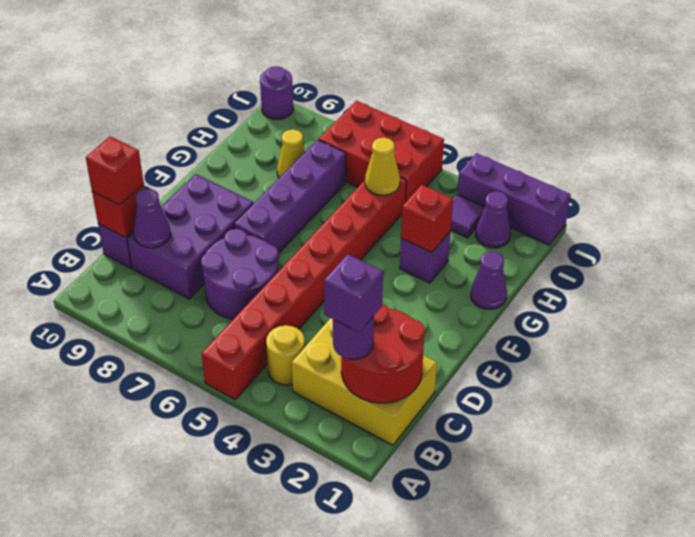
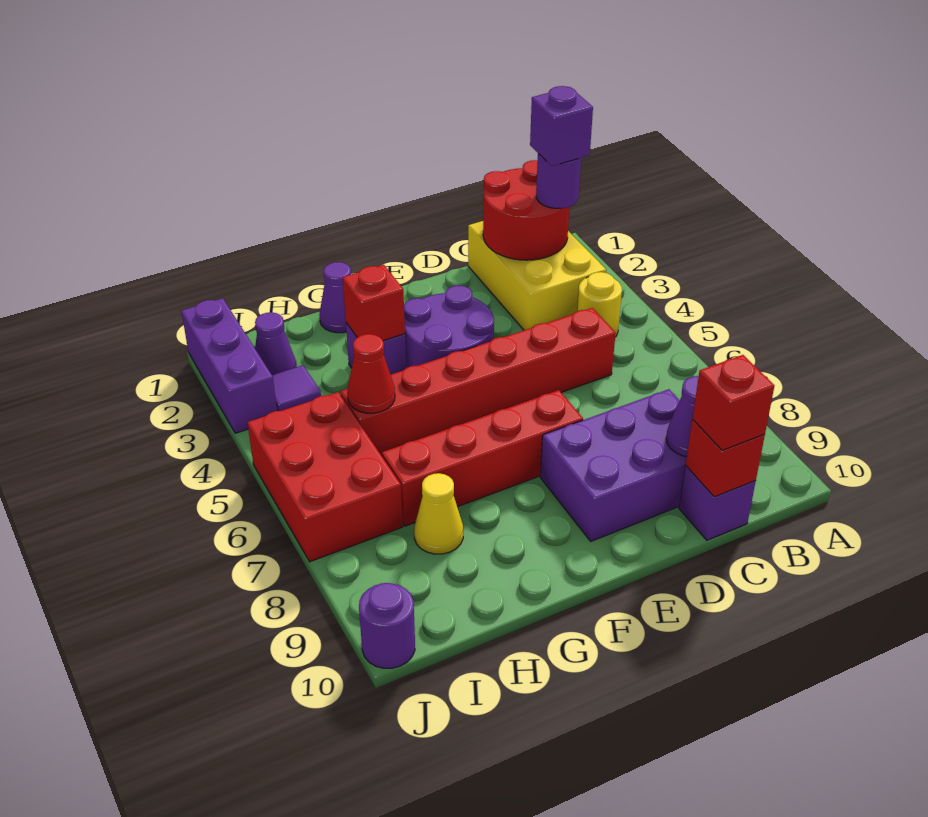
red brick A5:H5 level 1 -> red brick C5:H5 level 1
purple round brick C6:D7 level 1 -> purple round brick E3:F4 level 1
purple brick E7:H7 level 1 -> red brick E7:H7 level 1
yellow cone H5 level 2 -> red cone H5 level 2

